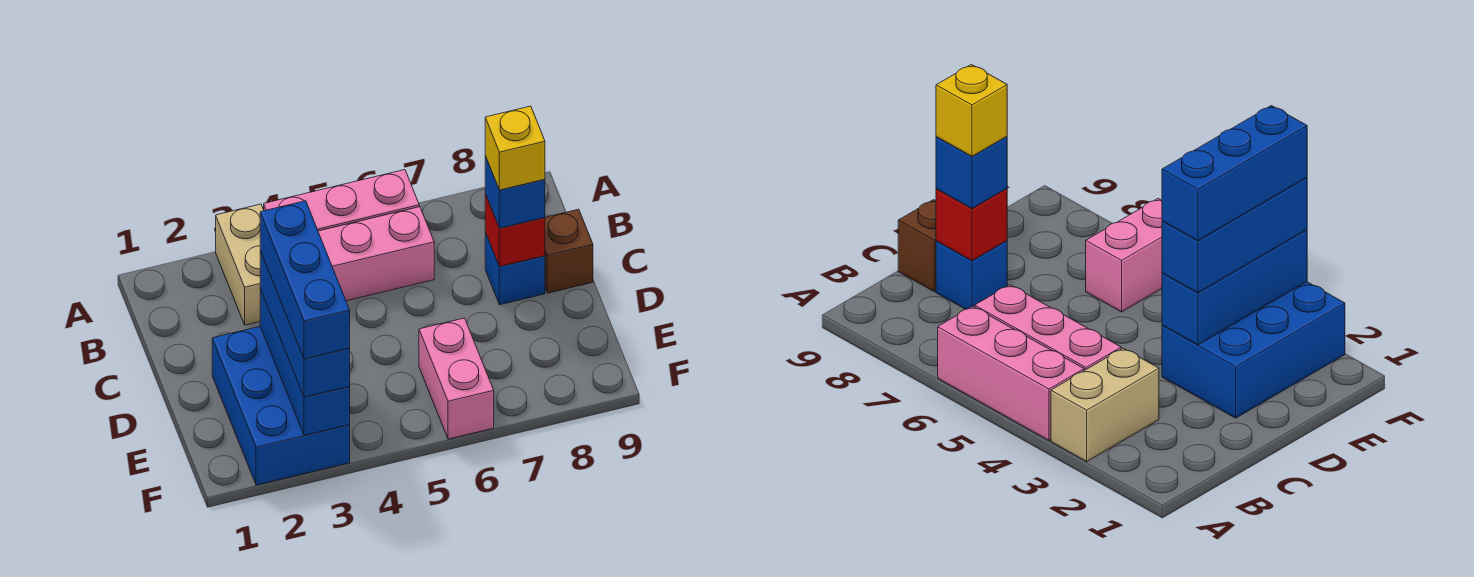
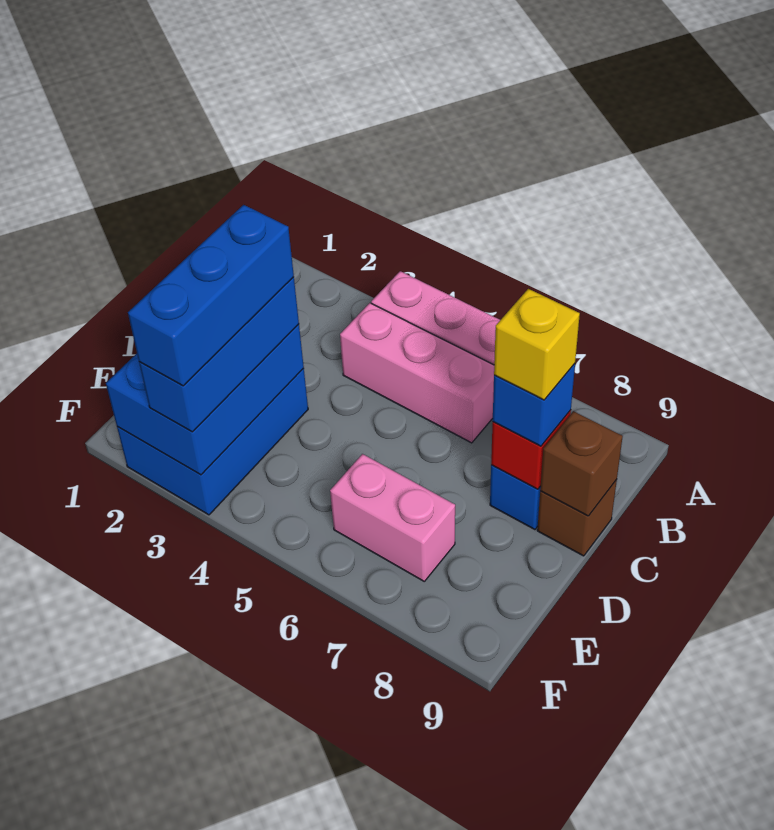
tan brick A3:B3 level 1 -> none
none -> brown brick C9 level 2
blue brick D3:F3 level 2 -> blue brick D2:F3 level 2
pink brick E6:F6 level 1 -> pink brick E6:E7 level 1

